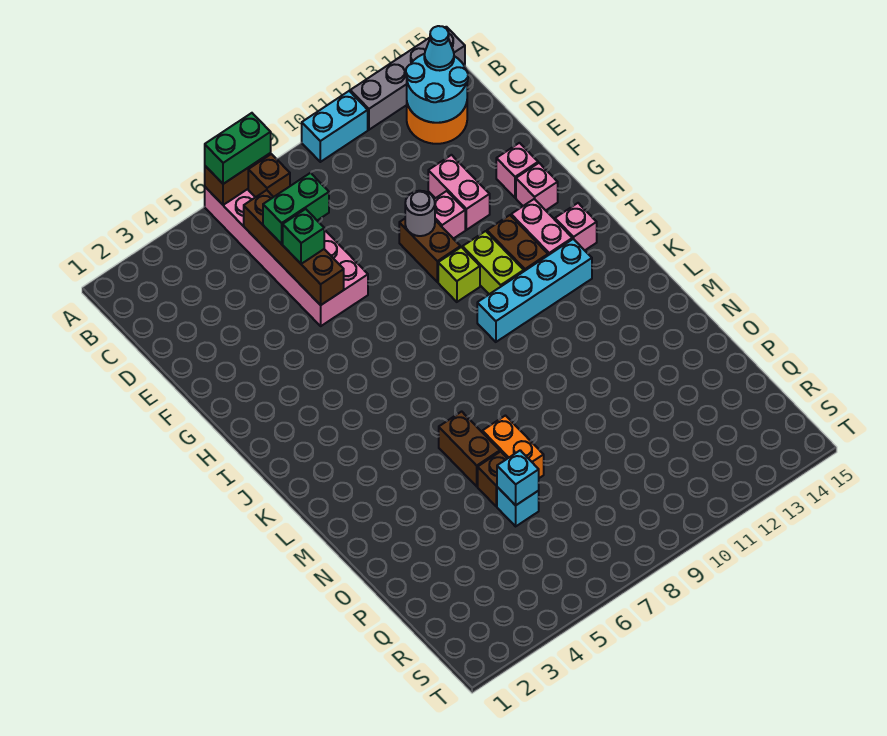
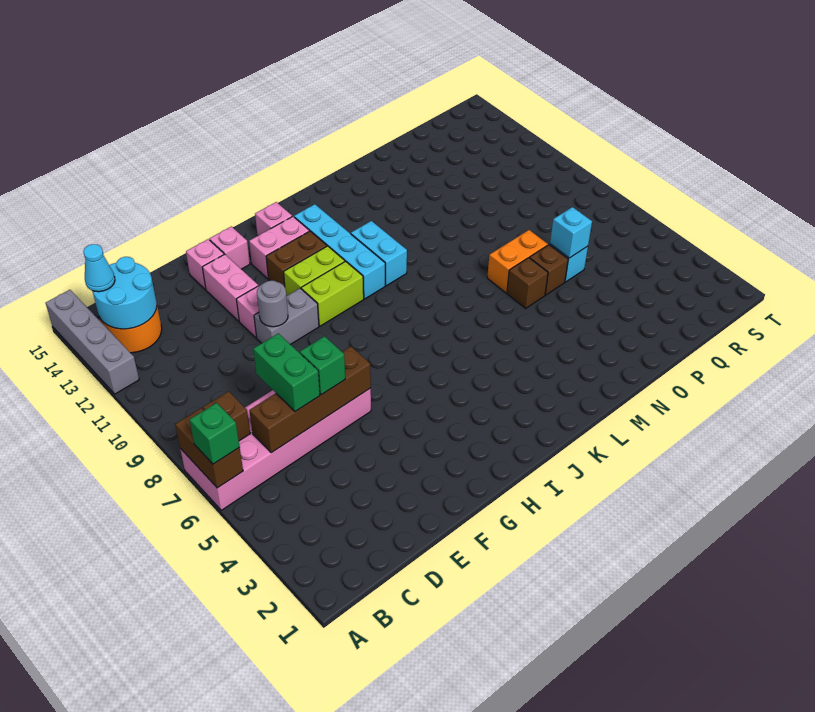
green brick A6:A7 level 3 -> green brick A6 level 3
cyan brick A10:A11 level 1 -> cyan brick K10:K11 level 1
pink brick E12:F12 level 1 -> pink brick F12:F13 level 1
brown brick F10:G10 level 1 -> grey brick F10:G10 level 1
lime brick H10 level 1 -> lime brick H10:I10 level 1
brown brick M6:N6 level 1 -> brown brick N6 level 1

